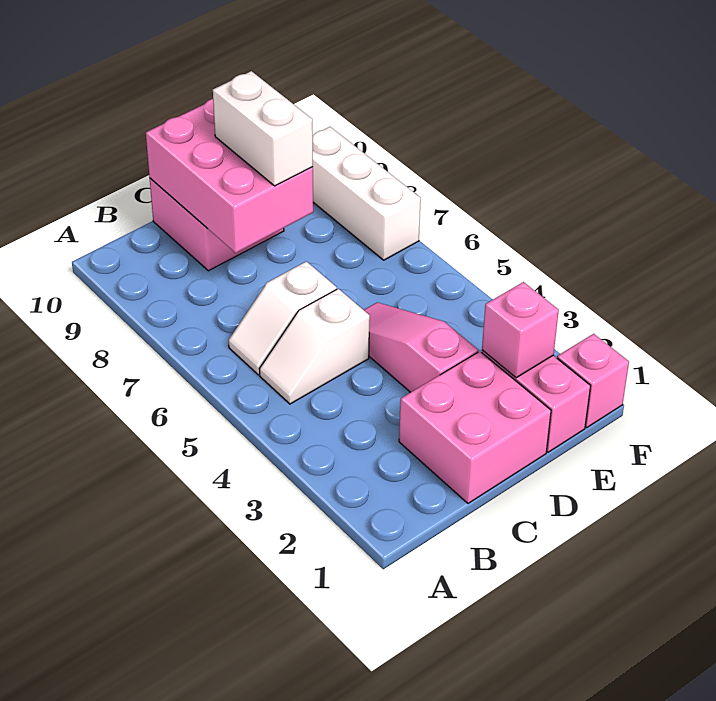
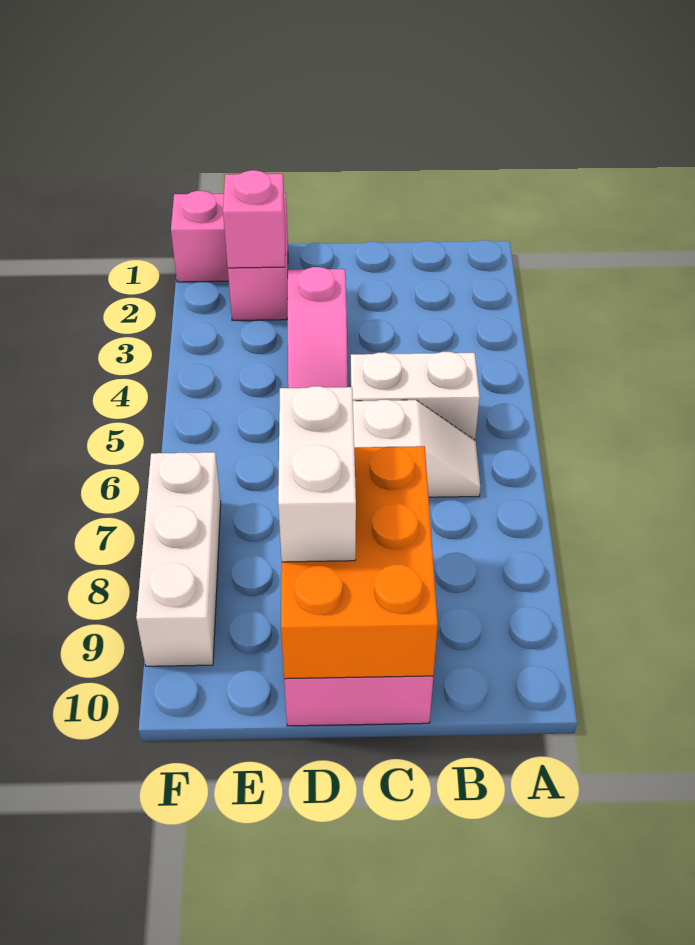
white slope B5:C5 level 1 top C -> white brick B5:C5 level 1
pink brick C1:D2 level 1 -> none
pink brick C8:D10 level 2 -> orange brick C8:D10 level 2

